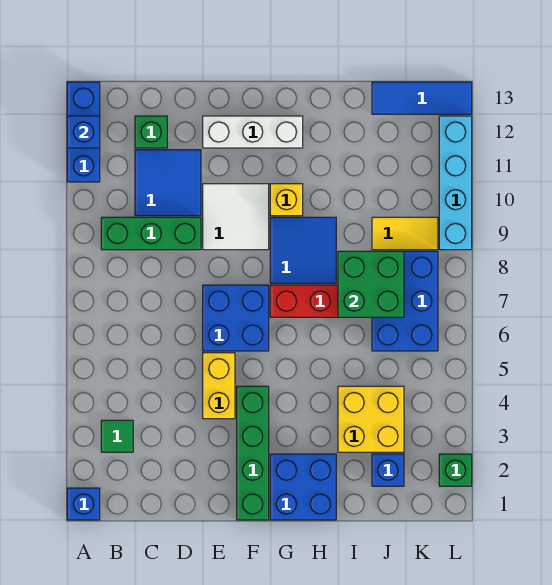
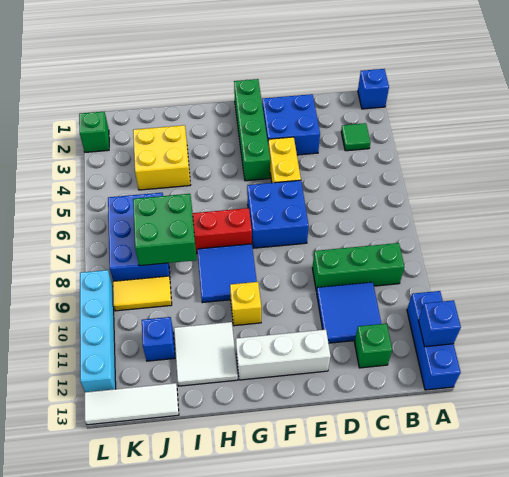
white tile E9:F10 level 1 -> white tile H11:I12 level 1
blue brick G1:H2 level 1 -> blue brick D2:E3 level 1
blue brick J2 level 1 -> blue brick J11 level 1
blue tile J13:L13 level 1 -> white tile J13:L13 level 1

